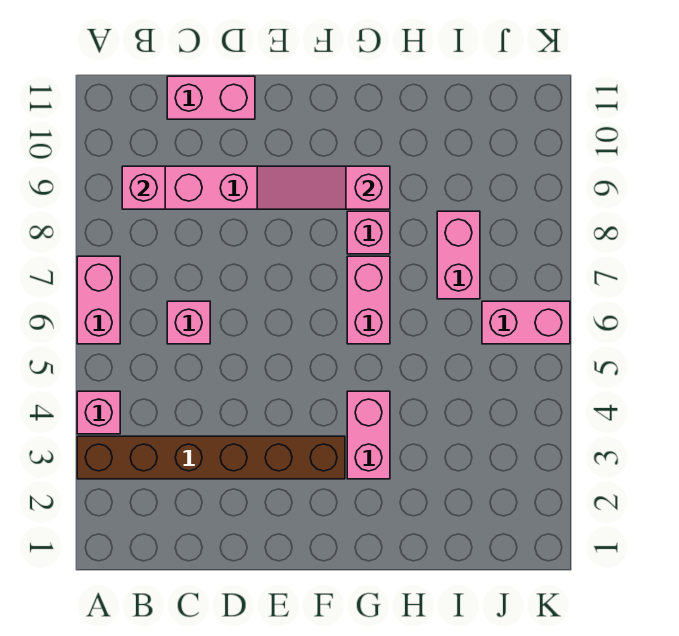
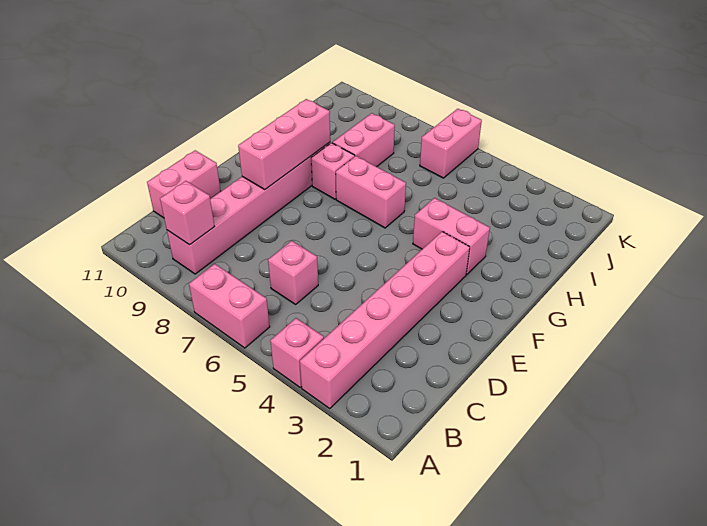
brown brick A3:F3 level 1 -> pink brick A3:F3 level 1
pink slope E9:G9 level 2 top G -> pink brick E9:G9 level 2
pink brick I7:I8 level 1 -> pink brick H8:I8 level 1

